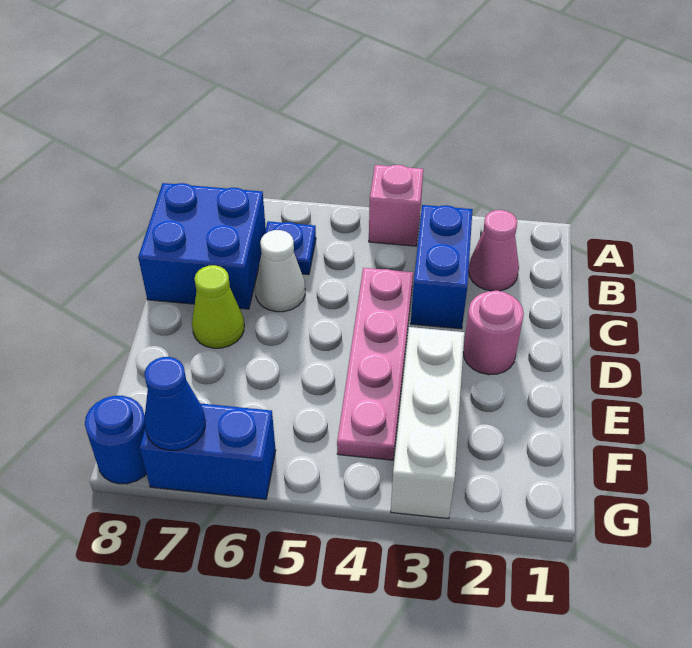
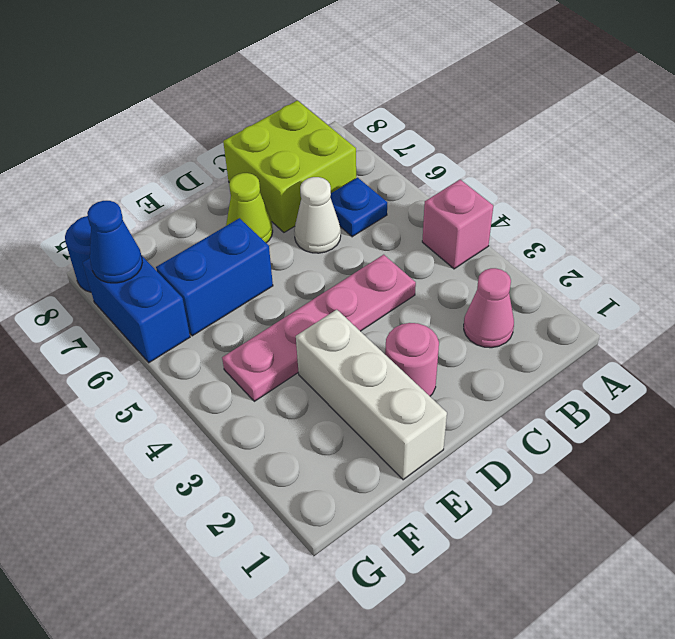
blue brick B3:C3 level 1 -> blue brick E6:F6 level 1
blue brick B7:C8 level 1 -> lime brick B7:C8 level 1
white brick E3:G3 level 1 -> white brick E1:E3 level 1

